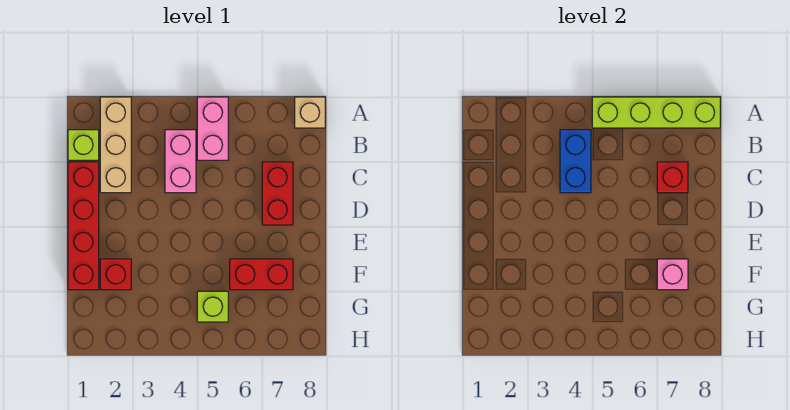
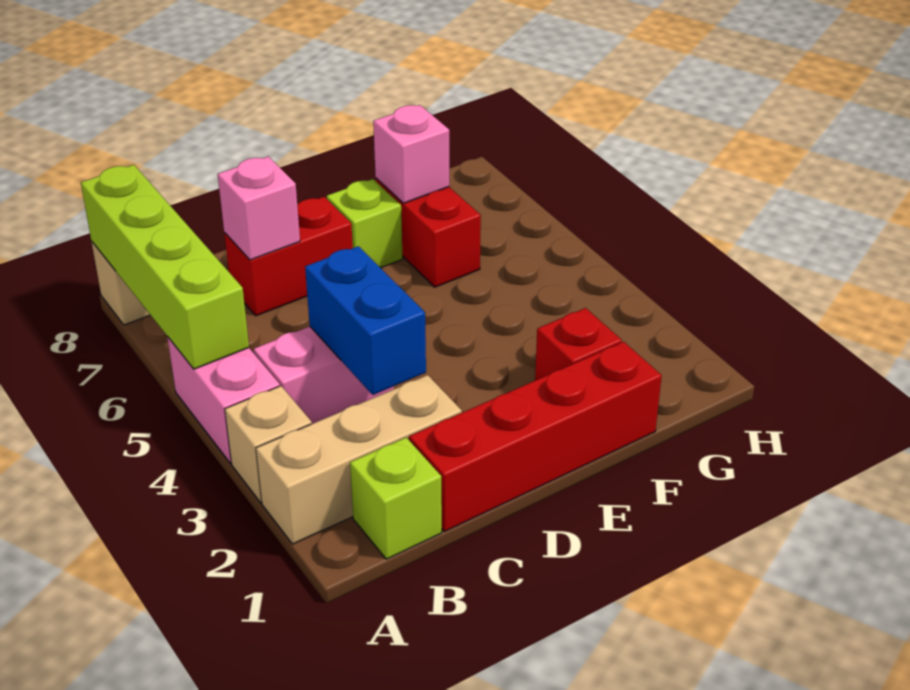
none -> tan brick A3 level 1
pink brick A5:B5 level 1 -> pink brick A4:A5 level 1
blue brick B4:C4 level 2 -> blue brick C3:C4 level 2
red brick C7 level 2 -> pink brick C7 level 2
lime brick G5 level 1 -> lime brick E7 level 1

